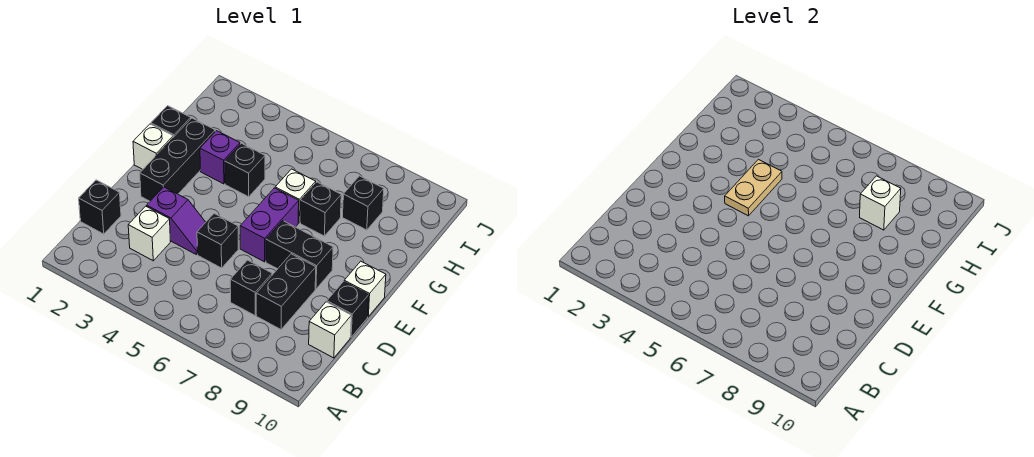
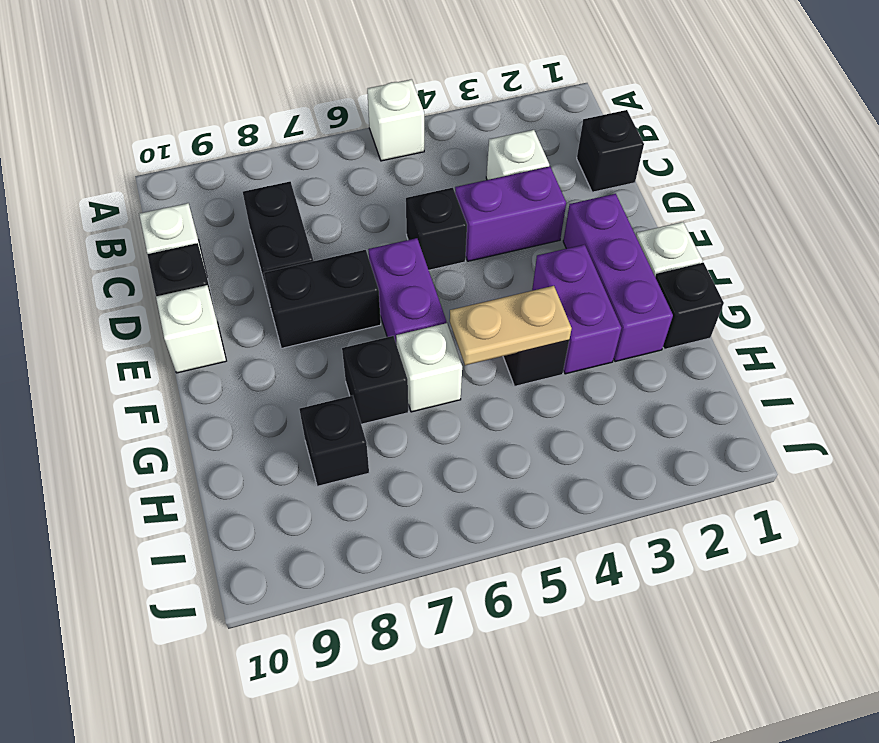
black brick C7 level 1 -> none
purple slope D3:D4 level 1 top 3 -> purple brick D3:D4 level 1
black brick E2:G2 level 1 -> purple brick E2:G2 level 1
tan plate F4:G4 level 2 -> tan plate G4:G5 level 2
purple brick G3 level 1 -> purple brick F3:G3 level 1
white brick H8 level 2 -> white brick A5 level 1

